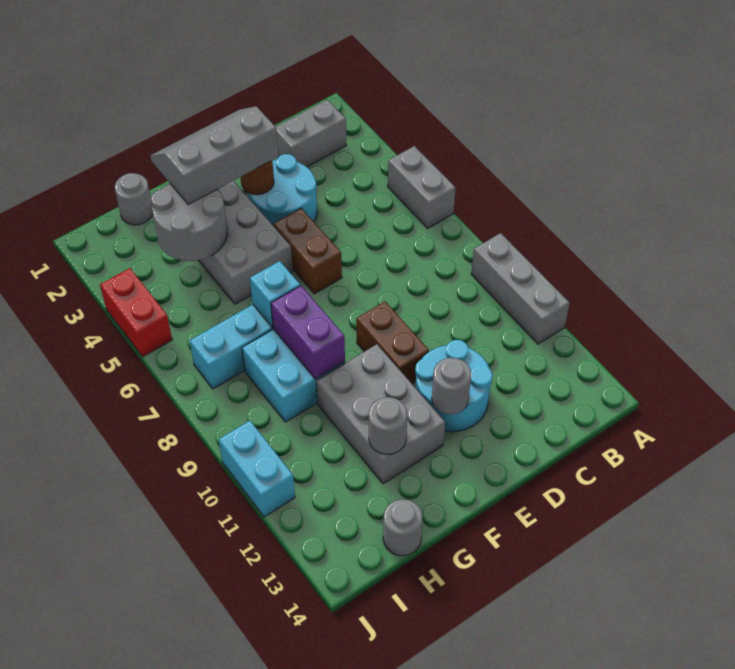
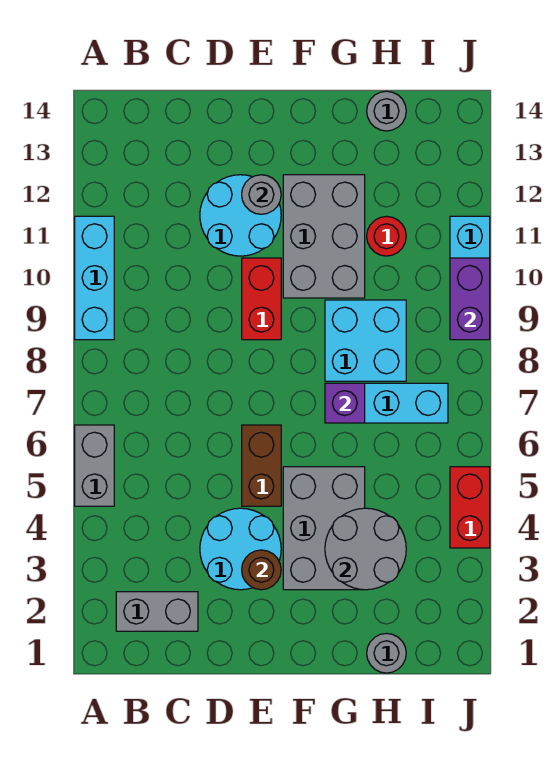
grey brick A9:A11 level 1 -> cyan brick A9:A11 level 1
grey slope E2:G3 level 3 top 3 -> none
brown brick E9:E10 level 1 -> red brick E9:E10 level 1
cyan brick G7 level 2 -> purple brick G7 level 2
purple brick G8:G9 level 2 -> purple brick J9:J10 level 2
grey round brick G12 level 2 -> none
none -> red round brick H11 level 1

